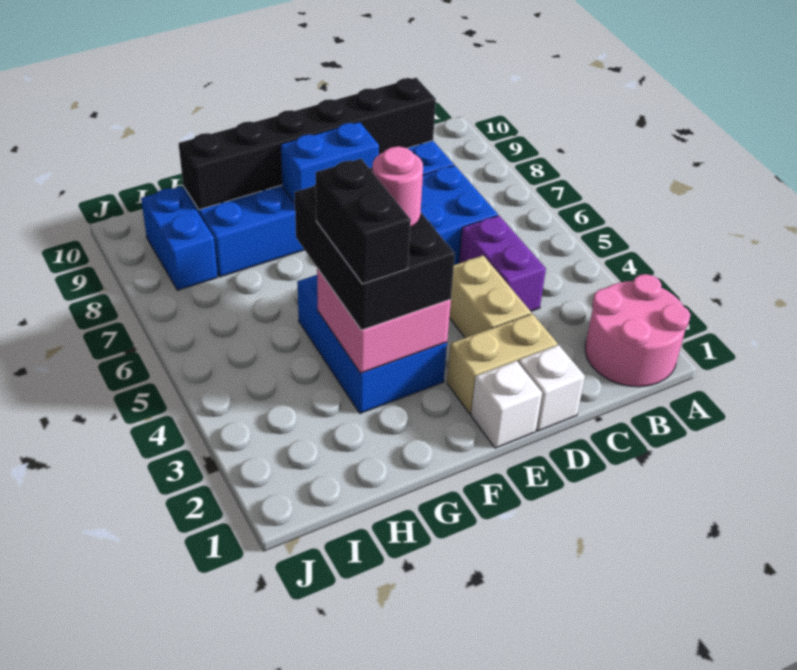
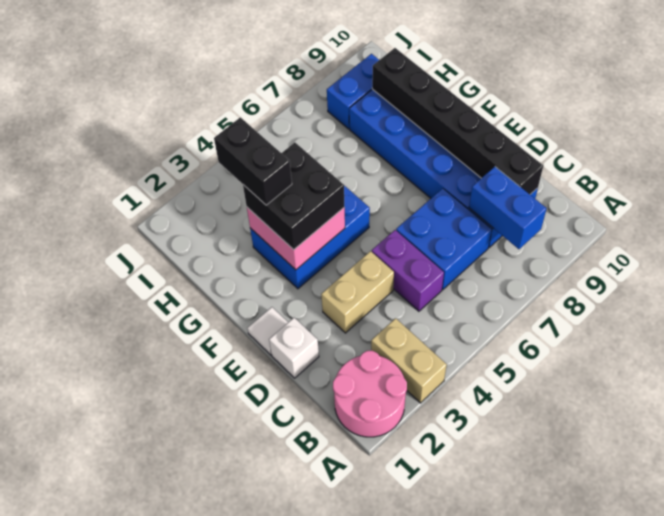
purple brick C4:C5 level 1 -> purple brick C5:D5 level 1
tan brick D2:E2 level 1 -> tan brick A3:B3 level 1
white brick E1 level 1 -> white tile E1 level 1
blue brick E8:F8 level 2 -> blue brick B8:C8 level 2
black brick F3:G5 level 3 -> black brick F3:G4 level 3
pink round brick F4 level 4 -> none
black brick G3:G4 level 4 -> black brick G3:H3 level 4

